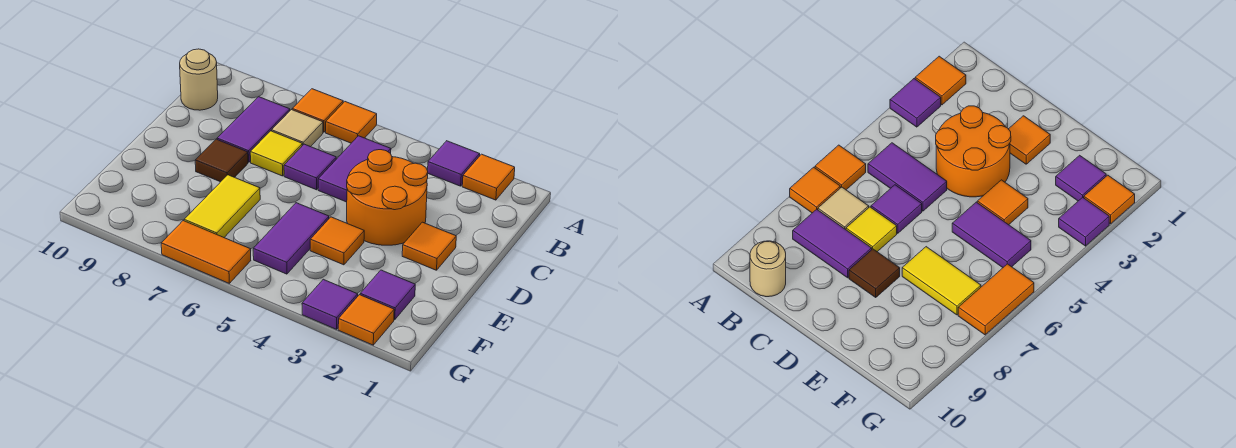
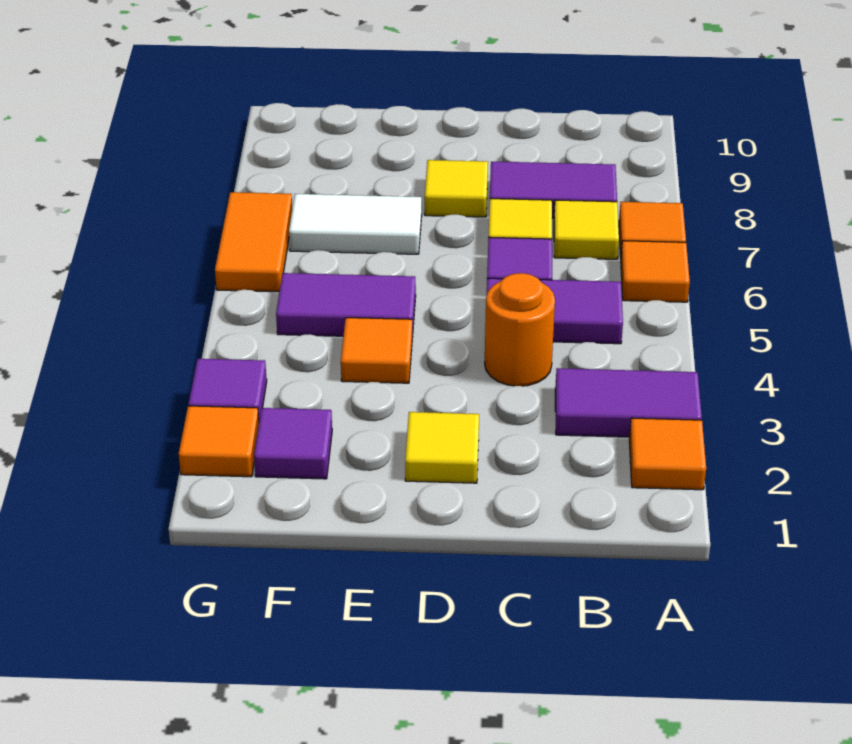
purple tile A3 level 1 -> purple tile A3:B3 level 1
tan tile B7 level 1 -> yellow tile B7 level 1
tan round brick B10 level 1 -> none
orange round brick C3:D4 level 1 -> orange round brick C4 level 1
orange tile D2 level 1 -> yellow tile D2 level 1
brown tile D8 level 1 -> yellow tile D8 level 1
yellow tile E7:F7 level 1 -> white tile E7:F7 level 1

